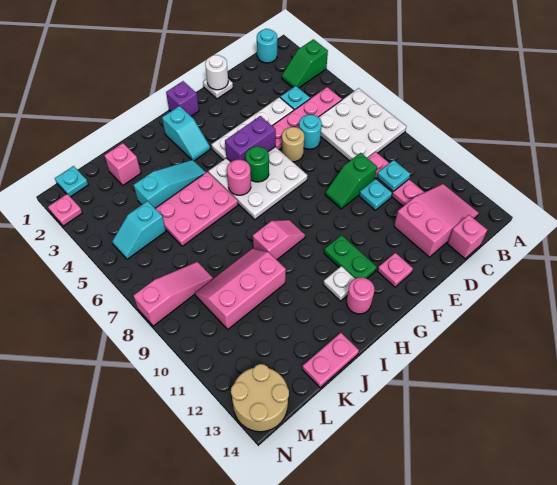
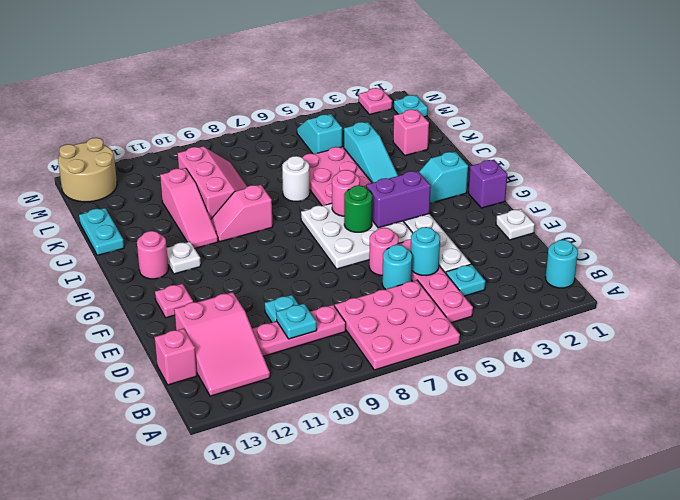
green slope A3:B3 level 1 top A -> none
white plate A6:C8 level 1 -> pink plate A6:C8 level 1
none -> cyan round brick D5 level 2
green slope D9:E9 level 1 top D -> none
white round brick E1 level 2 -> white round brick J7 level 1
tan round brick E6 level 1 -> pink round brick E6 level 1
purple brick F5:G5 level 2 -> purple brick G4:G5 level 2
green plate G11:G12 level 1 -> none
pink slope H9:I9 level 1 top I -> pink slope I9:I10 level 1 top 9
pink plate J14:K14 level 1 -> cyan plate J14:K14 level 1
pink slope L8:N8 level 1 top N -> pink slope I11:K11 level 1 top K

